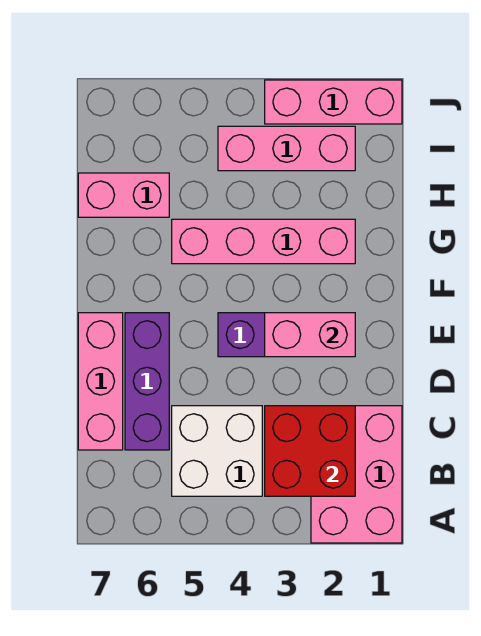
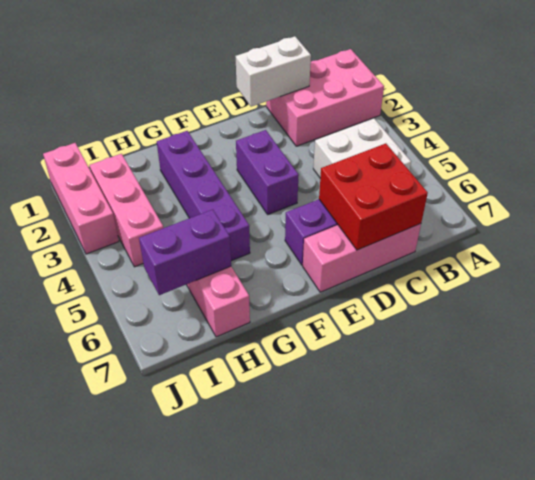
red brick B2:C3 level 2 -> red brick C6:D7 level 2
none -> white brick C1:D1 level 2
pink brick E2:E3 level 2 -> none
pink brick G2:G5 level 1 -> purple brick G2:G5 level 1
none -> purple brick H6:I6 level 2

